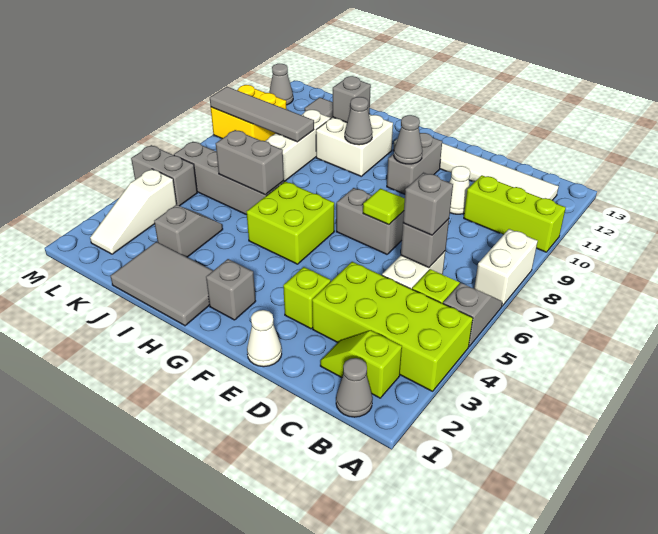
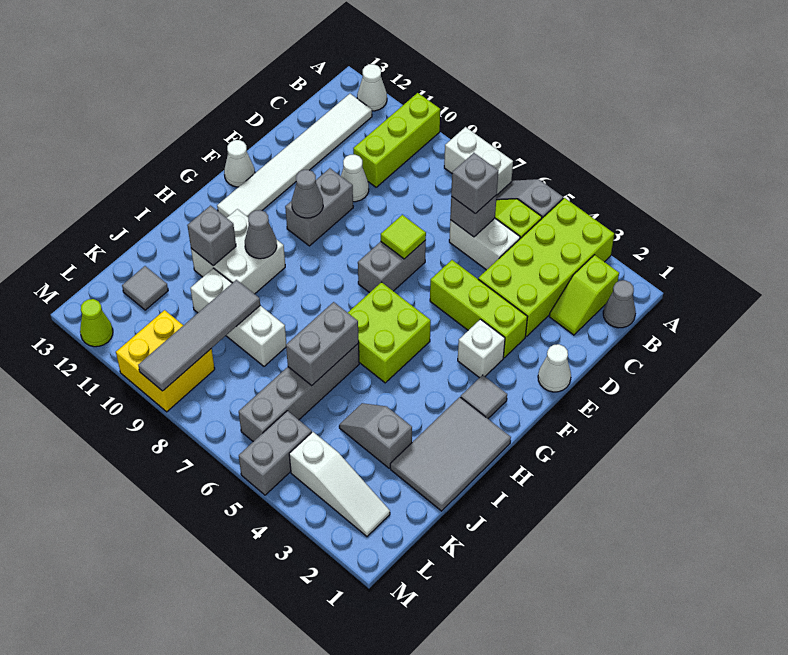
none -> white cone A12 level 1
lime brick E3 level 1 -> lime brick E3:E5 level 1
none -> white brick F3 level 1
grey brick F10:F11 level 1 -> grey brick E10:F10 level 1
none -> white cone F13 level 1
grey brick G2 level 1 -> grey tile G2 level 1
grey cone M12 level 1 -> lime cone M12 level 1

